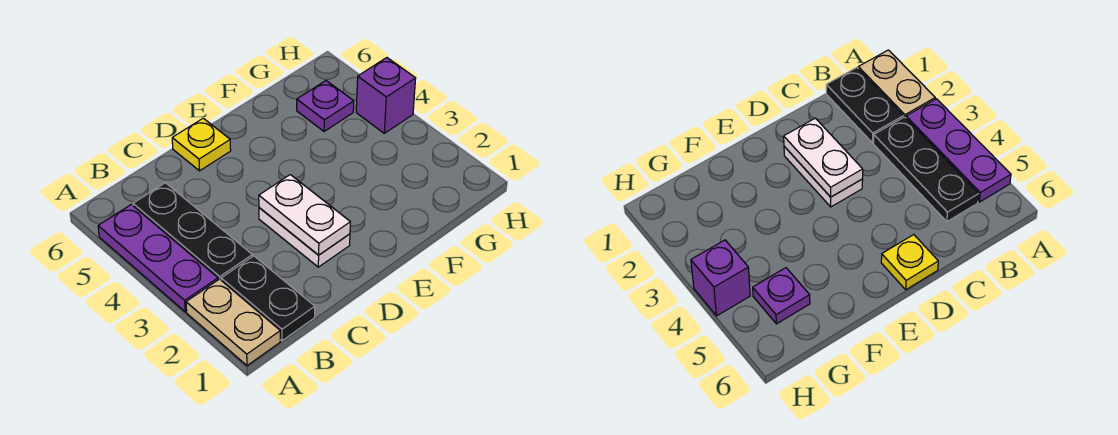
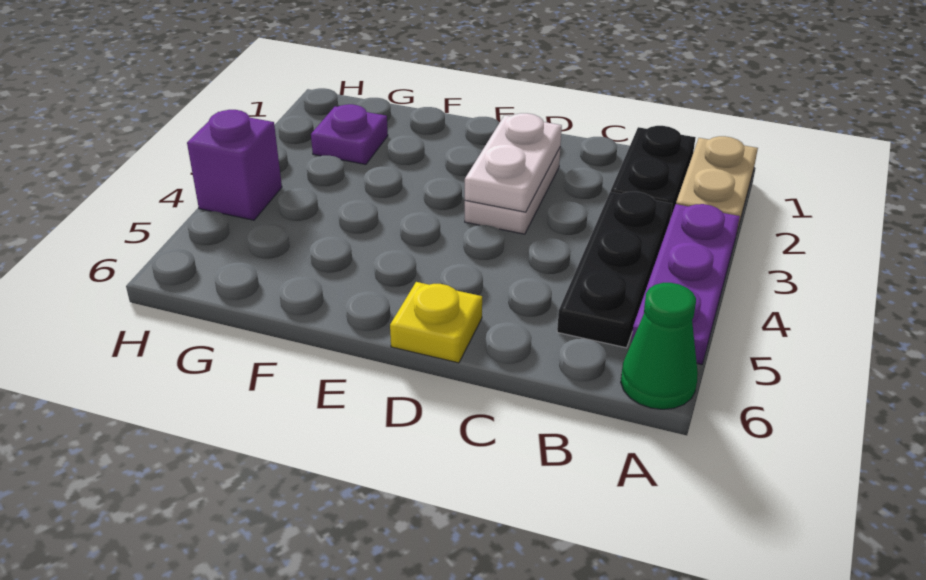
none -> green cone A6 level 1
purple plate G5 level 1 -> purple plate G2 level 1

